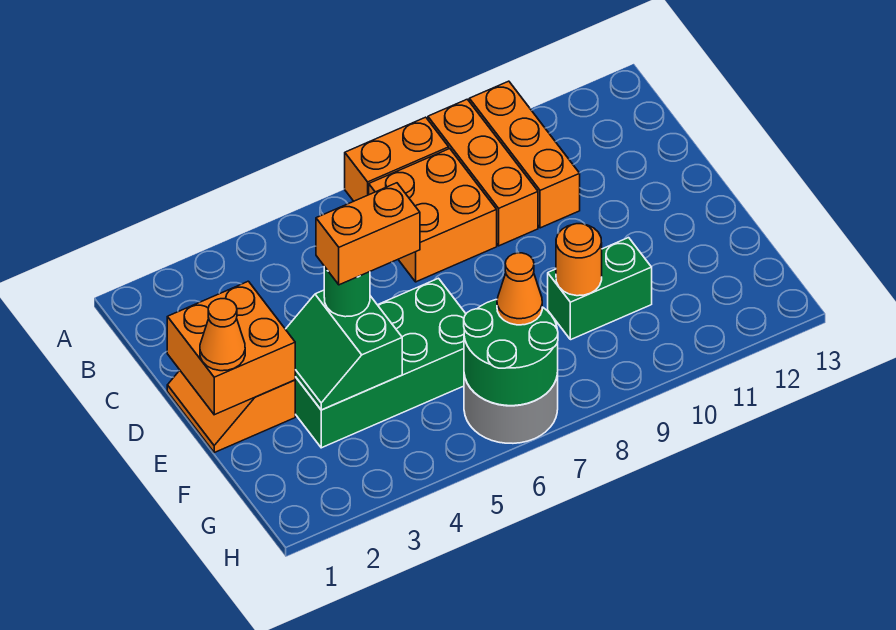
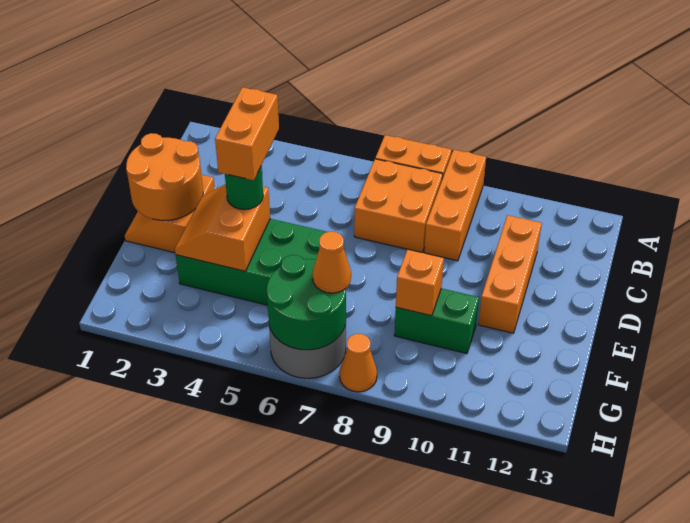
orange brick A10:C10 level 1 -> orange brick C11:E11 level 1
orange brick D1:E2 level 2 -> orange round brick D1:E2 level 2
orange cone E1 level 3 -> orange cone H8 level 1
green slope E3:F4 level 2 top 4 -> orange slope E3:F4 level 2 top 4
orange brick E4:E5 level 4 -> orange brick D4:E4 level 4
orange round brick F9 level 2 -> orange brick F9 level 2

